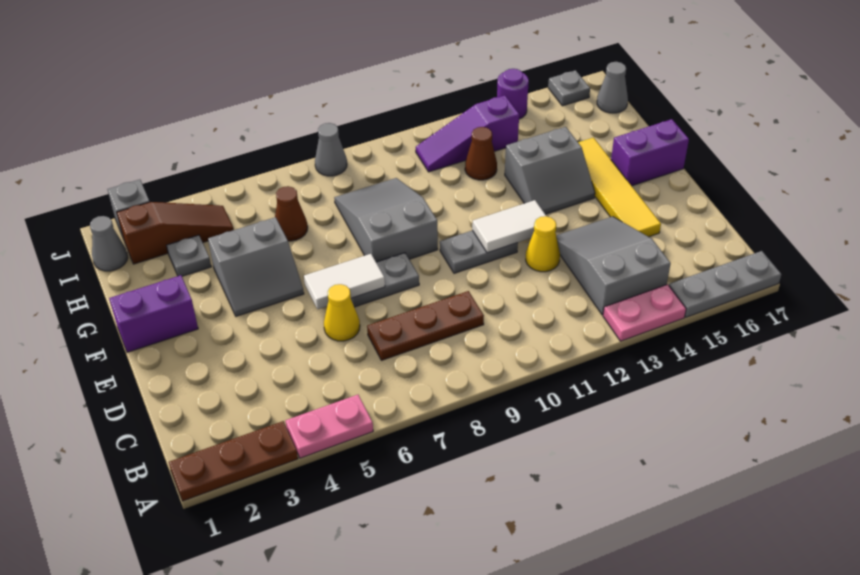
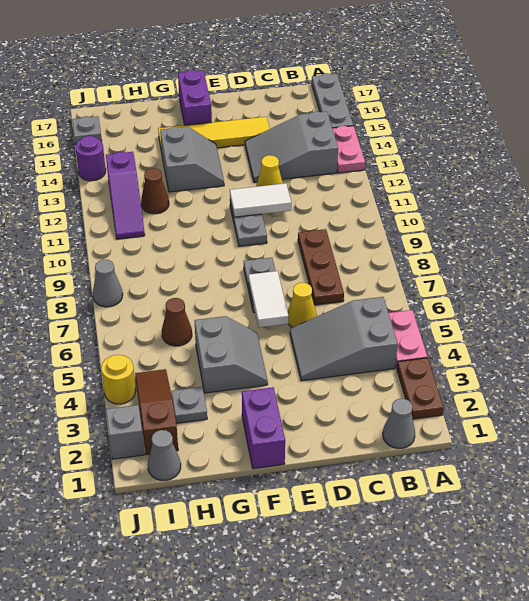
brown plate A1:A3 level 1 -> brown plate A2:A3 level 1
white tile E11:E12 level 2 -> white tile D11:E11 level 2
grey slope F8:H9 level 1 top F -> grey slope B4:D5 level 1 top B
grey cone I17 level 1 -> grey cone B1 level 1
none -> yellow round brick J4 level 1

